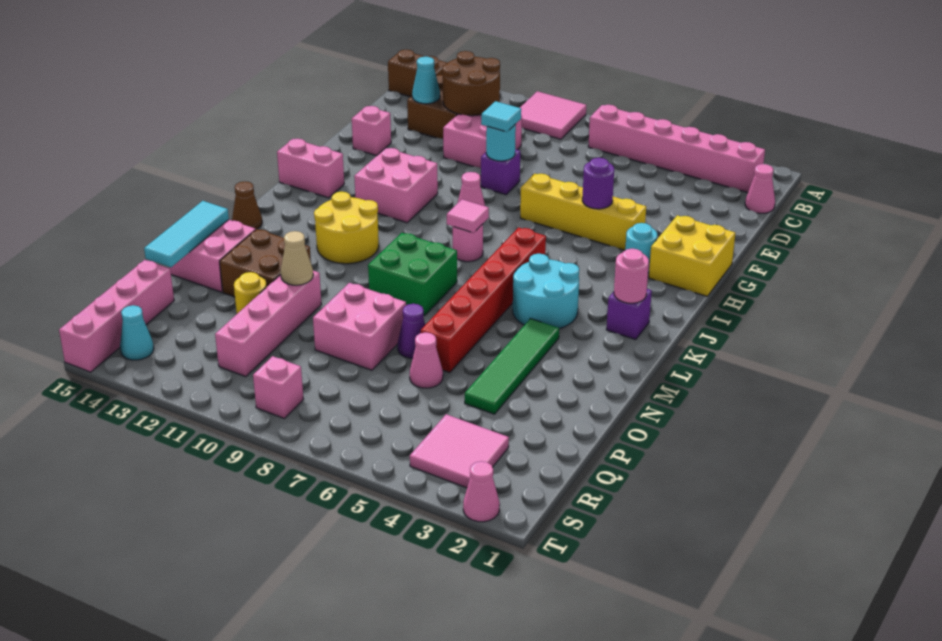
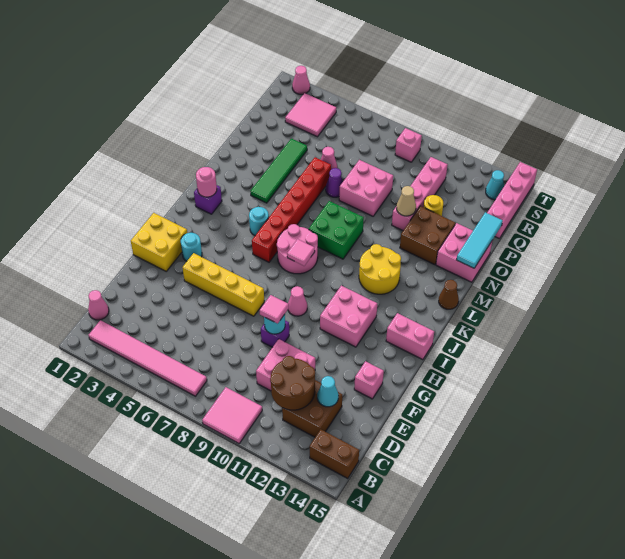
pink brick B2:B7 level 1 -> pink tile B2:B7 level 1
cyan tile F9 level 3 -> pink tile F9 level 3
purple round brick G5 level 2 -> none
pink round brick J8 level 1 -> pink round brick J7:K8 level 1
cyan round brick K4:L5 level 1 -> cyan round brick K5 level 1

